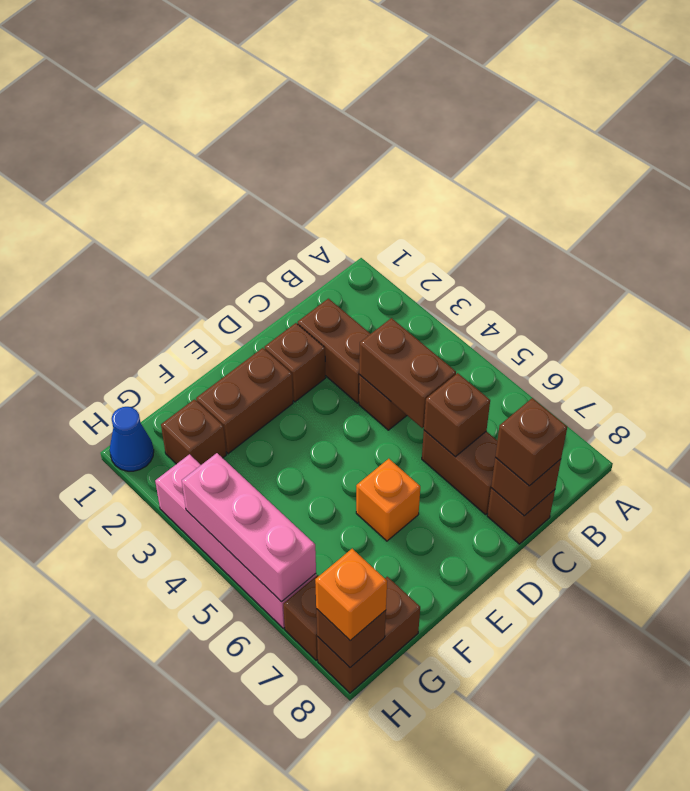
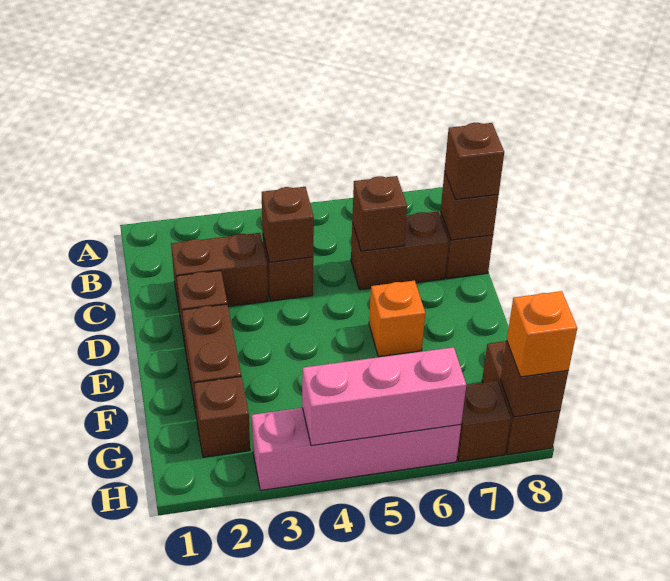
brown brick C4:C5 level 2 -> brown brick C4 level 2
blue cone H1 level 1 -> none

